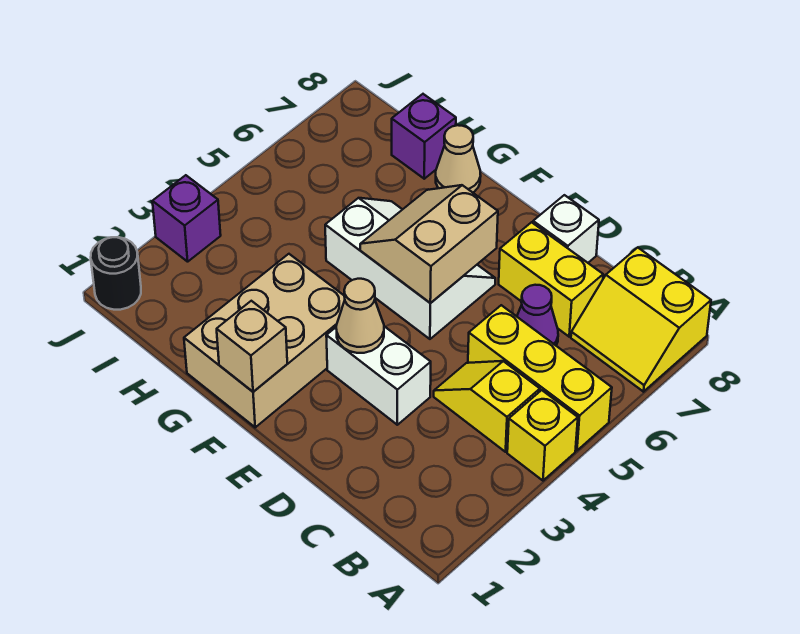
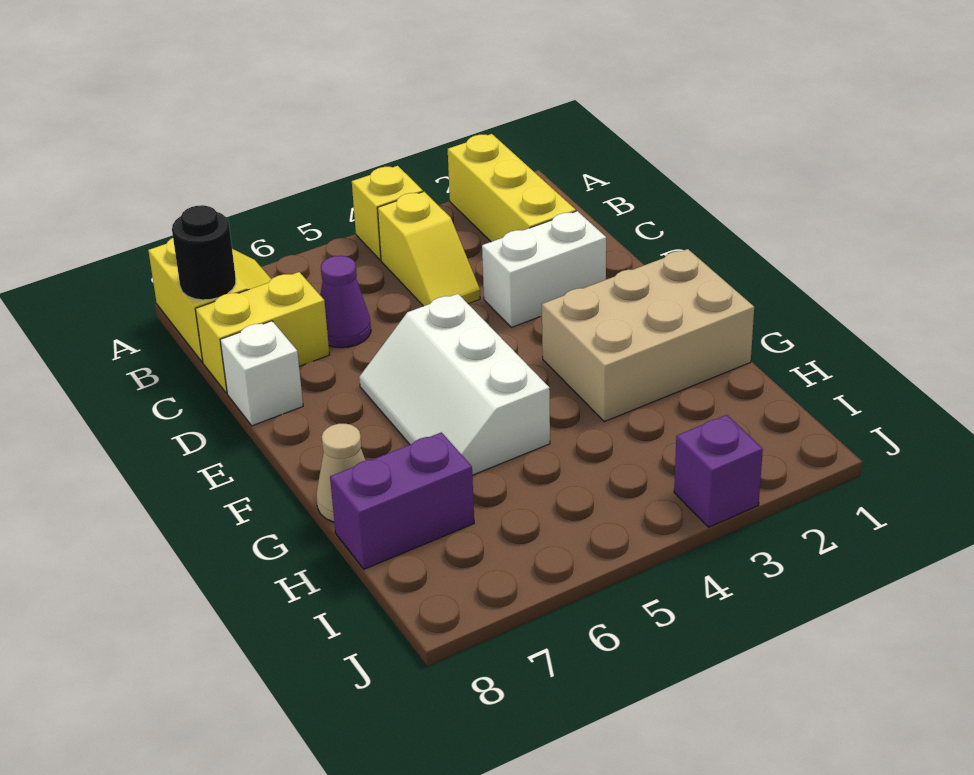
yellow brick A5:C5 level 1 -> yellow brick A2:C2 level 1
yellow brick C7:D7 level 1 -> yellow brick C7:C8 level 1
white brick D3:E3 level 1 -> white brick D2:D3 level 1
tan cone E3 level 2 -> none
tan slope E5:F6 level 2 top E -> none
tan brick F1 level 2 -> none
purple brick H8 level 1 -> purple brick H7:H8 level 1
black round brick J1 level 1 -> black round brick B8 level 2

